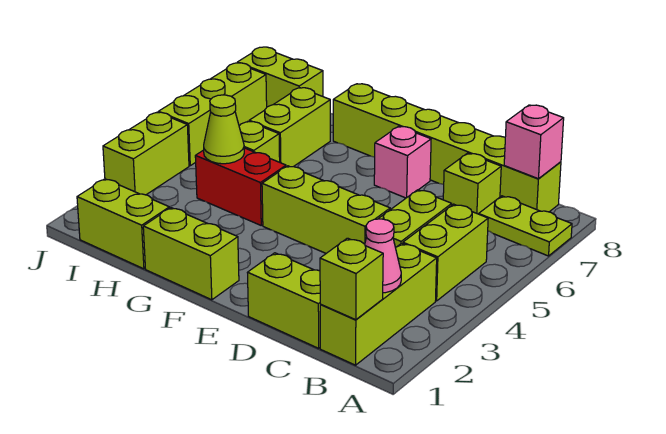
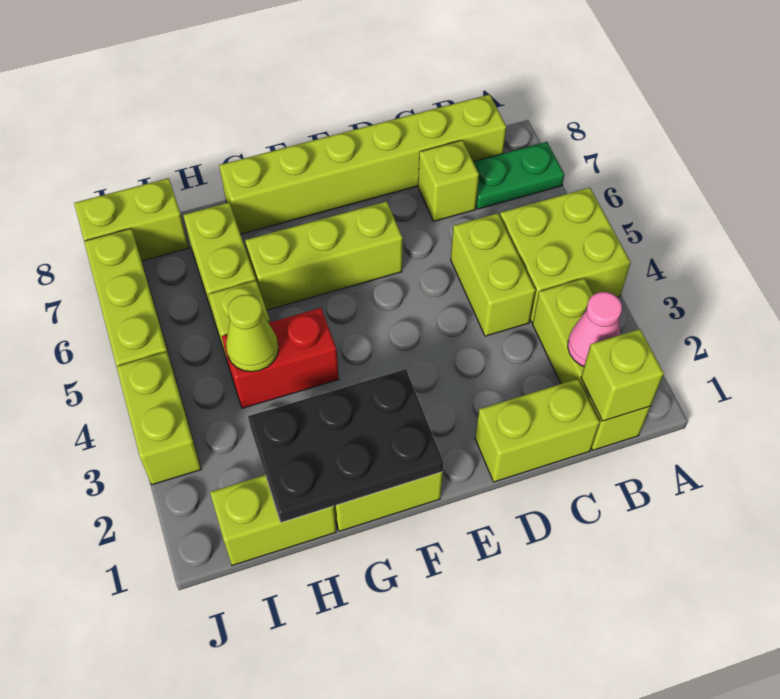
lime plate A7:B7 level 1 -> green plate A7:B7 level 1
lime brick B4:B5 level 1 -> lime brick A4:B5 level 1
pink brick B8 level 2 -> none
lime brick D4:F4 level 1 -> lime brick E6:G6 level 1
pink brick E7 level 1 -> none
none -> black plate F1:H2 level 2

